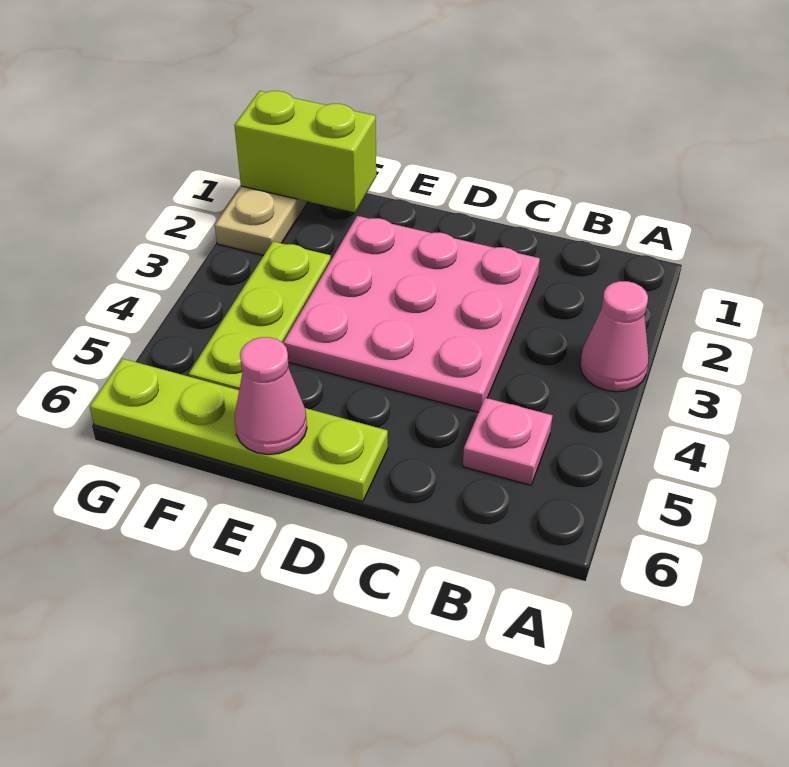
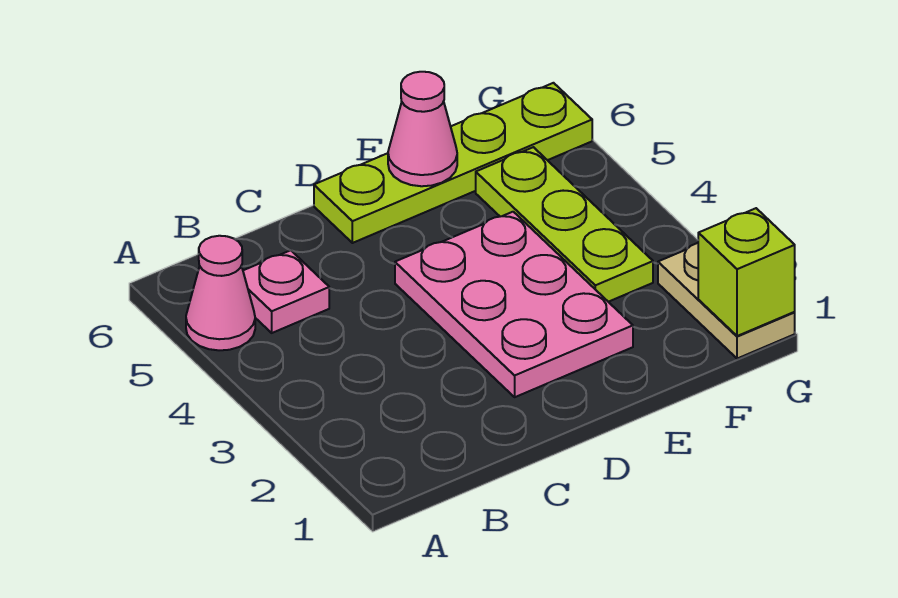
pink cone A3 level 1 -> pink cone A5 level 1
pink plate C2:E4 level 1 -> pink plate D2:E4 level 1
lime brick F1:G1 level 2 -> lime brick G1 level 2

